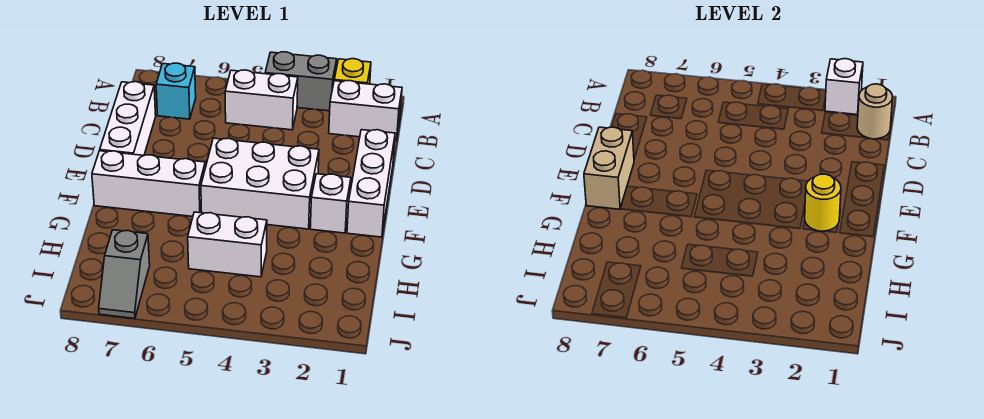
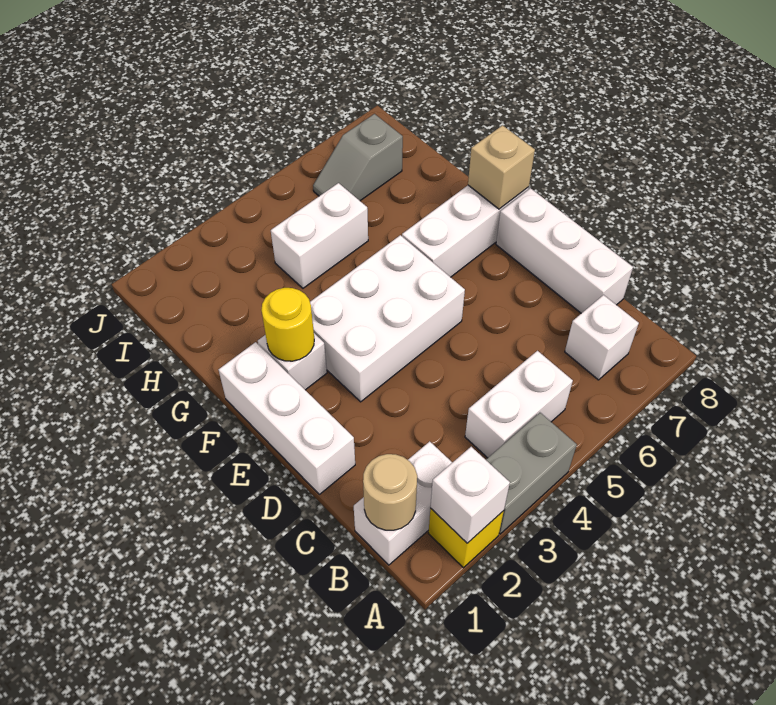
cyan brick B7 level 1 -> white brick B7 level 1
tan brick E8:F8 level 2 -> tan brick F8 level 2
grey slope I7:J7 level 1 top I -> grey slope I6:I7 level 1 top 7

